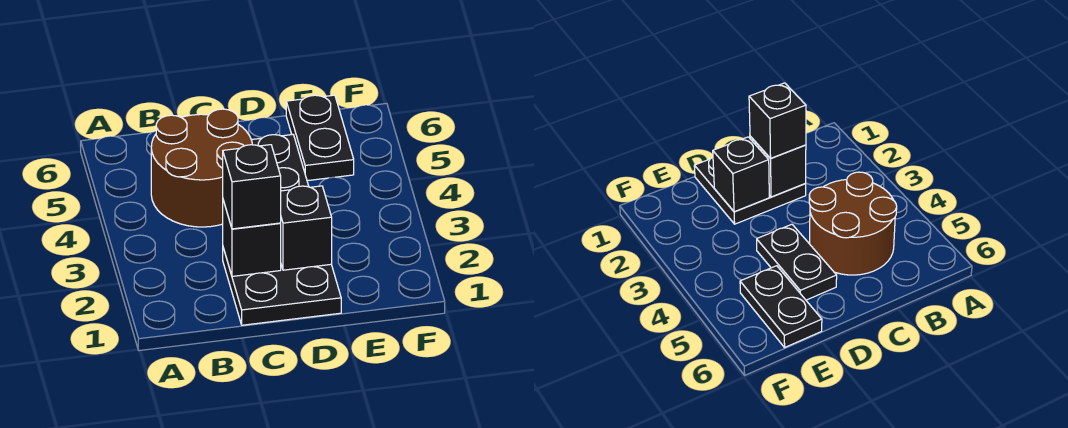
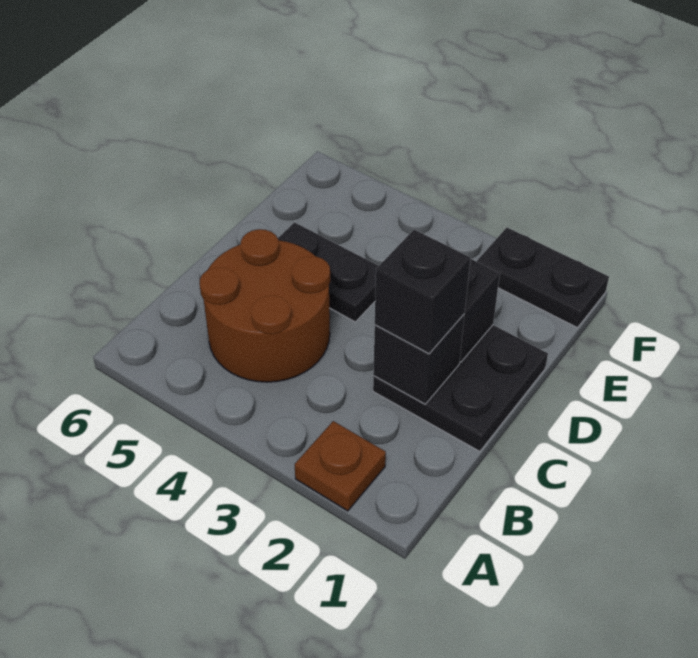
none -> brown plate A2 level 1
black plate E5:E6 level 1 -> black plate F1:F2 level 1

